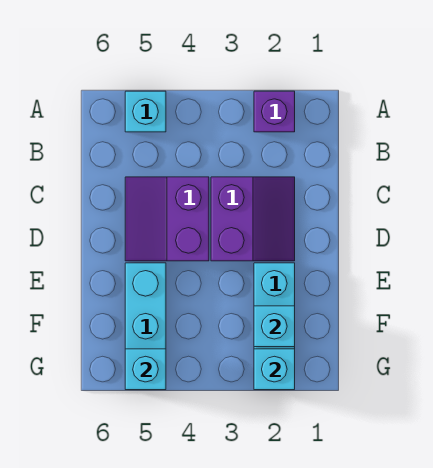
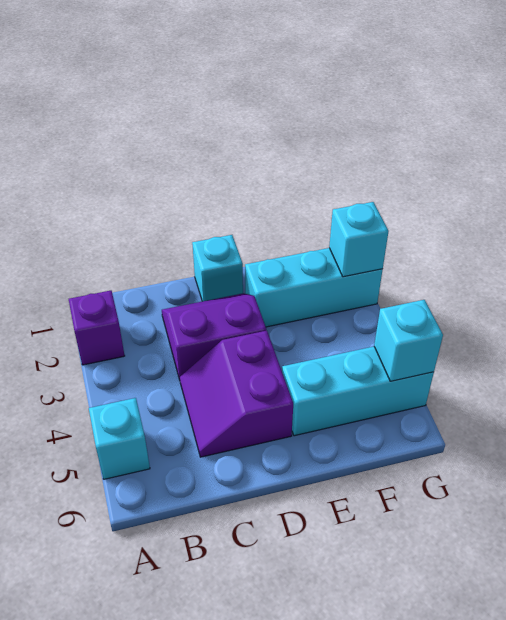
purple slope C4:D5 level 1 top 4 -> purple slope C4:D5 level 1 top D
cyan brick F2 level 2 -> cyan brick D1 level 1

